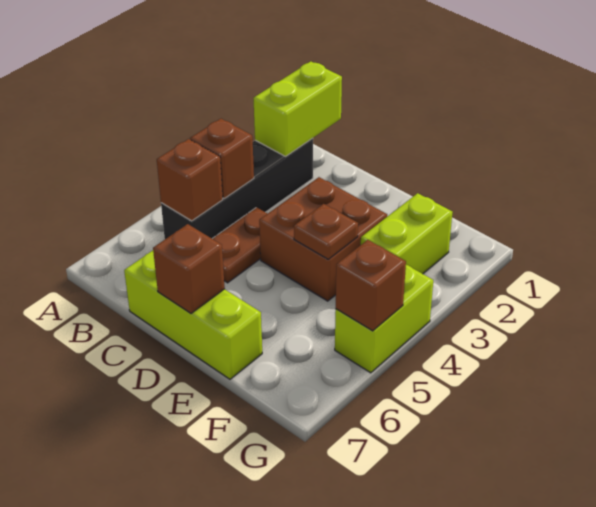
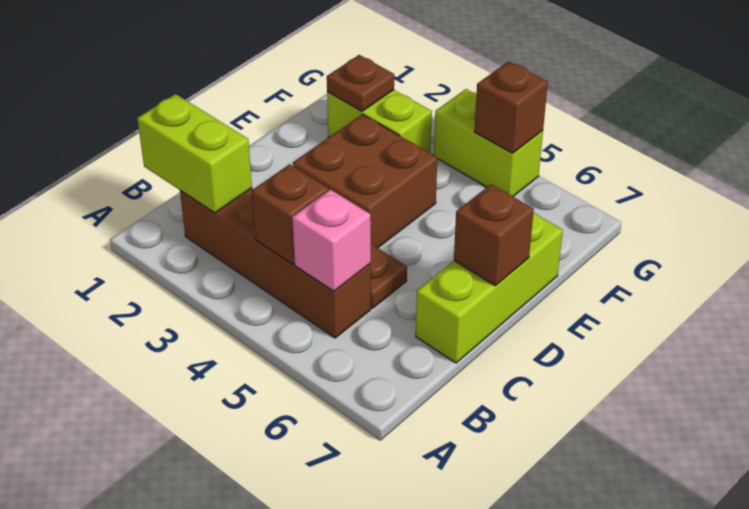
black brick B2:B5 level 1 -> brown brick B2:B5 level 1
brown brick B5 level 2 -> pink brick B5 level 2
brown plate E4 level 2 -> brown plate F2 level 2

